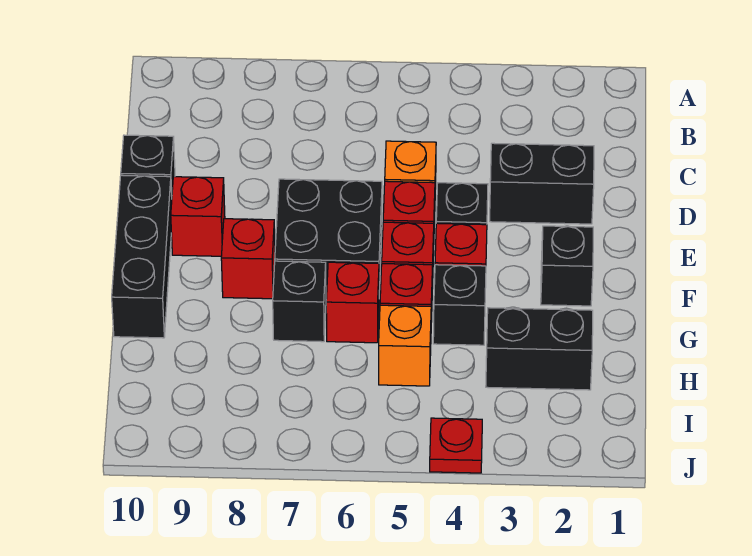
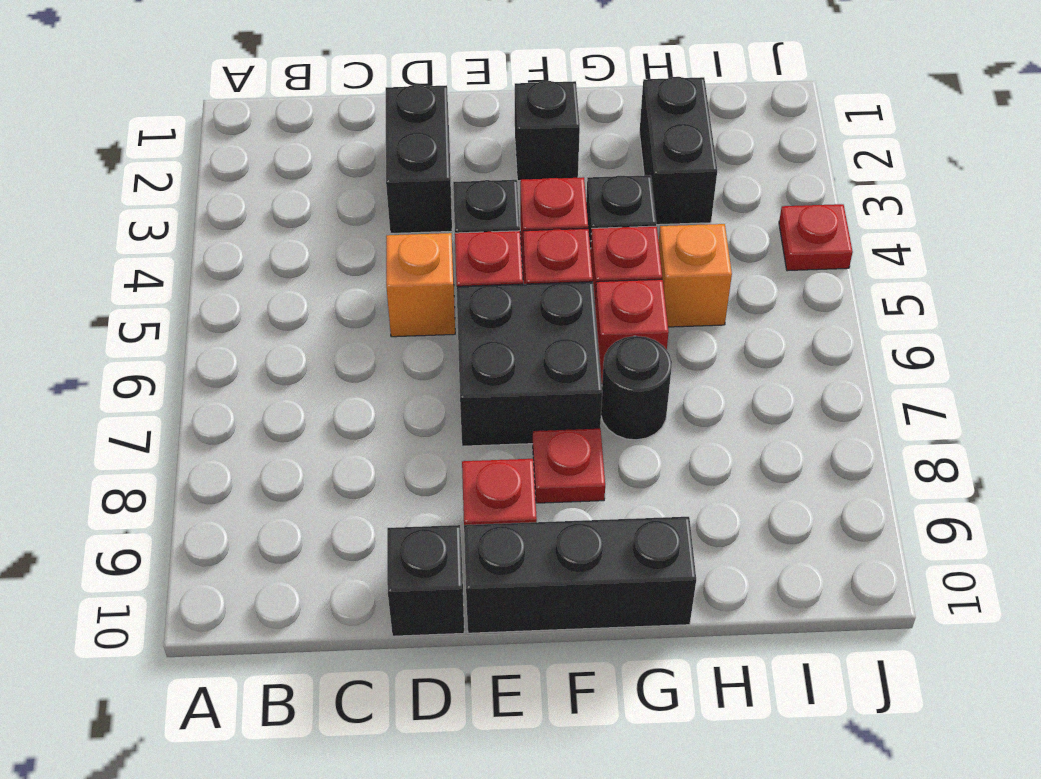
red brick F8 level 1 -> red plate F8 level 1
black brick G7 level 1 -> black round brick G7 level 1

